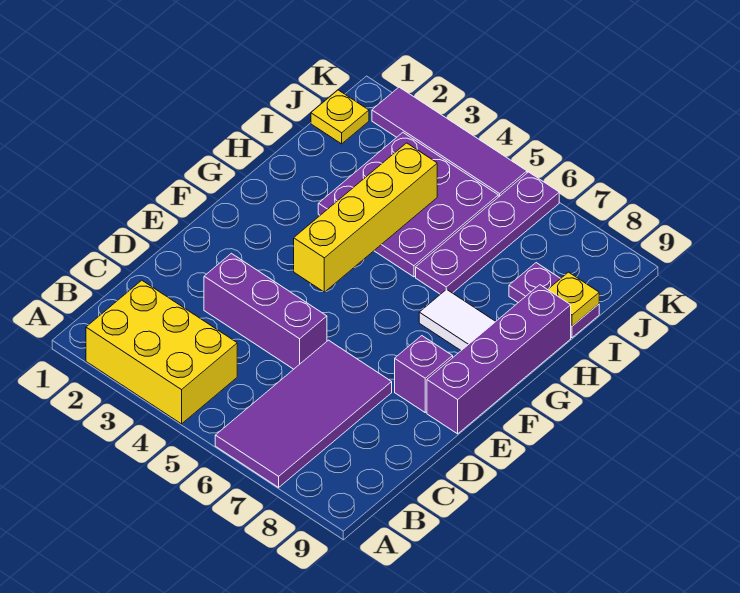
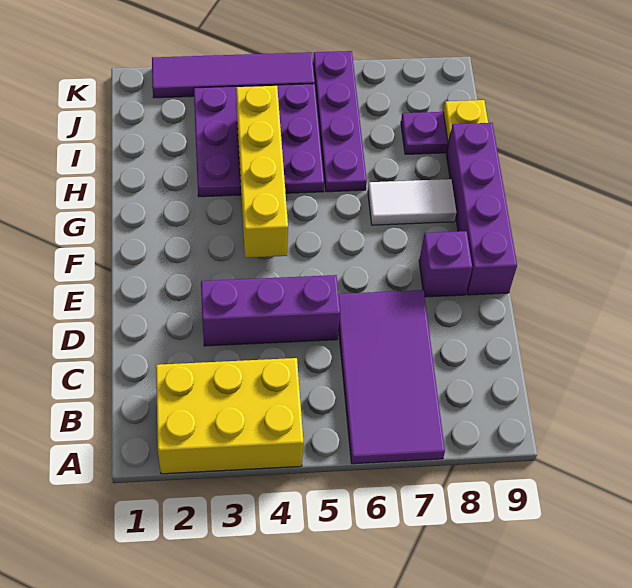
yellow plate J1 level 1 -> none

